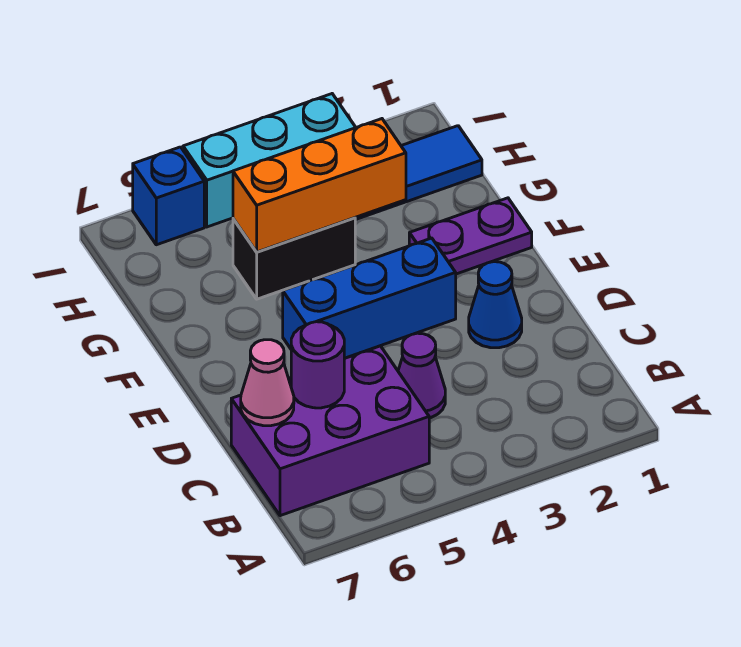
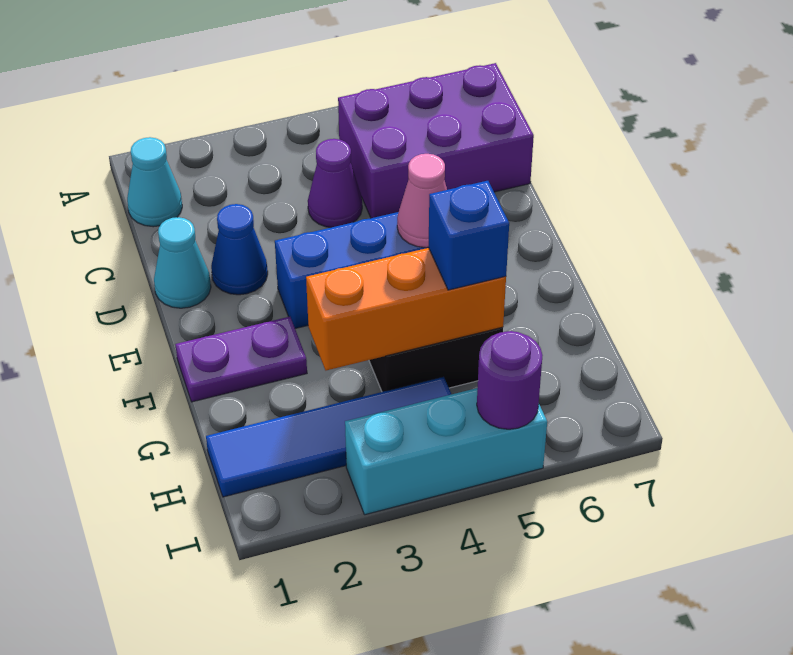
none -> cyan cone B1 level 1
purple round brick C6 level 2 -> purple round brick I5 level 2
pink cone C7 level 2 -> pink cone E5 level 2
none -> cyan cone D1 level 1
blue brick I6 level 1 -> blue brick G5 level 3

